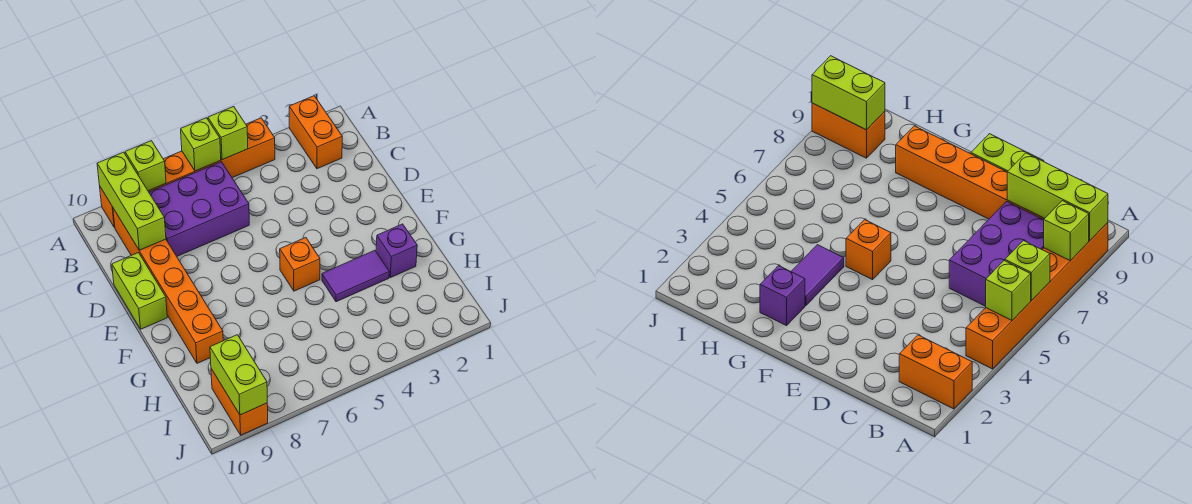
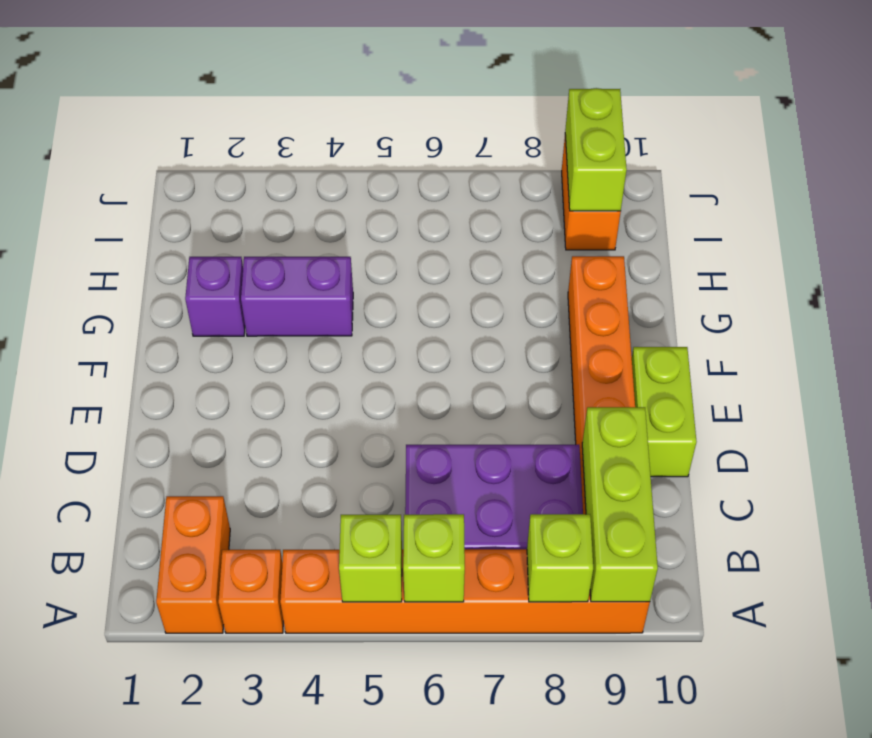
orange brick F5 level 1 -> orange brick A3 level 1
purple tile G3:G4 level 1 -> purple brick G3:G4 level 1

